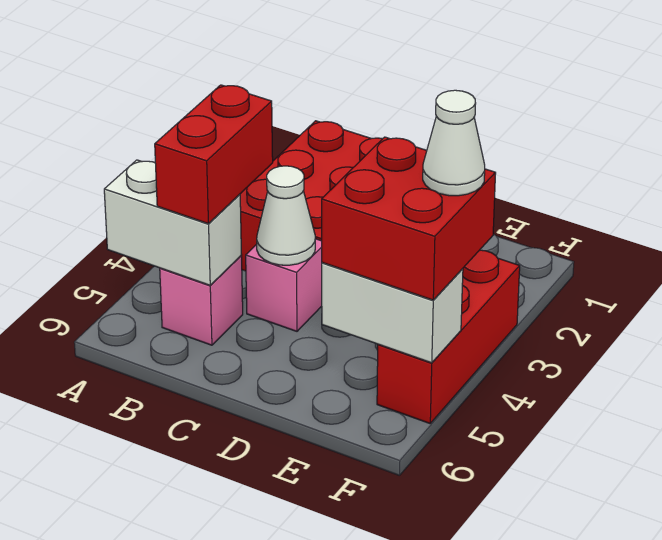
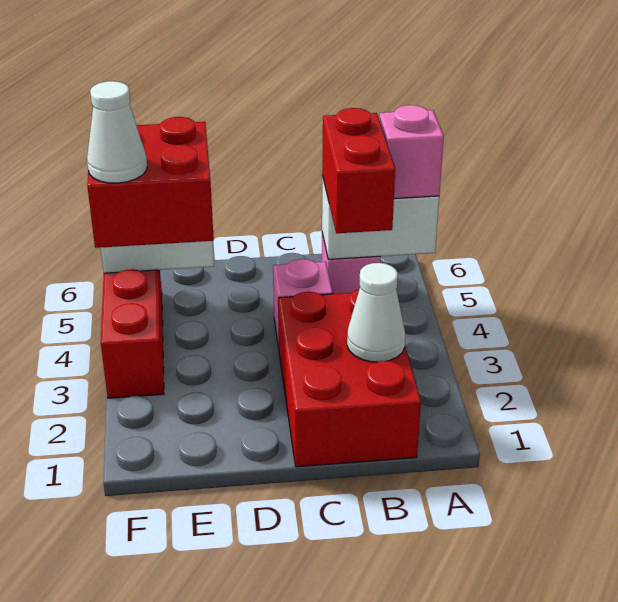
none -> pink brick A5 level 3
white cone C4 level 2 -> white cone B2 level 2

